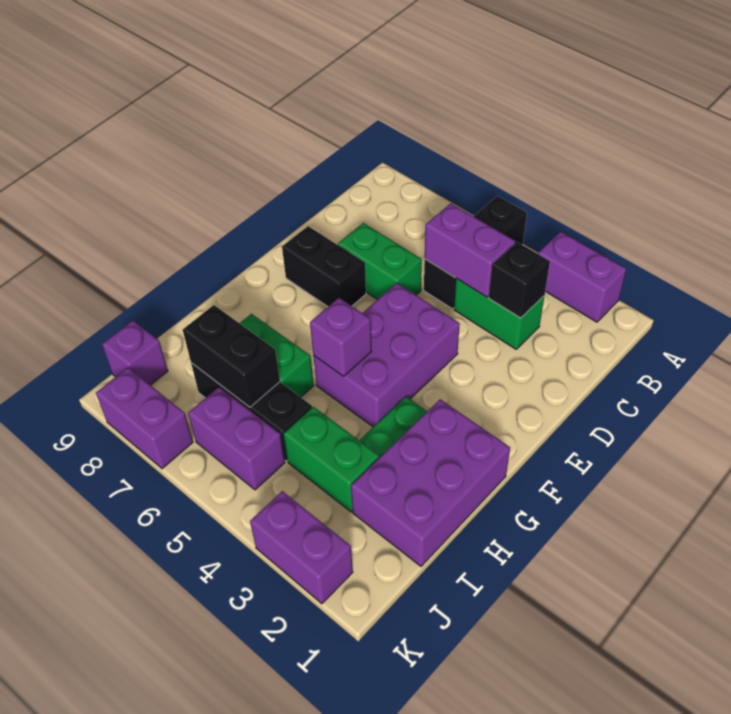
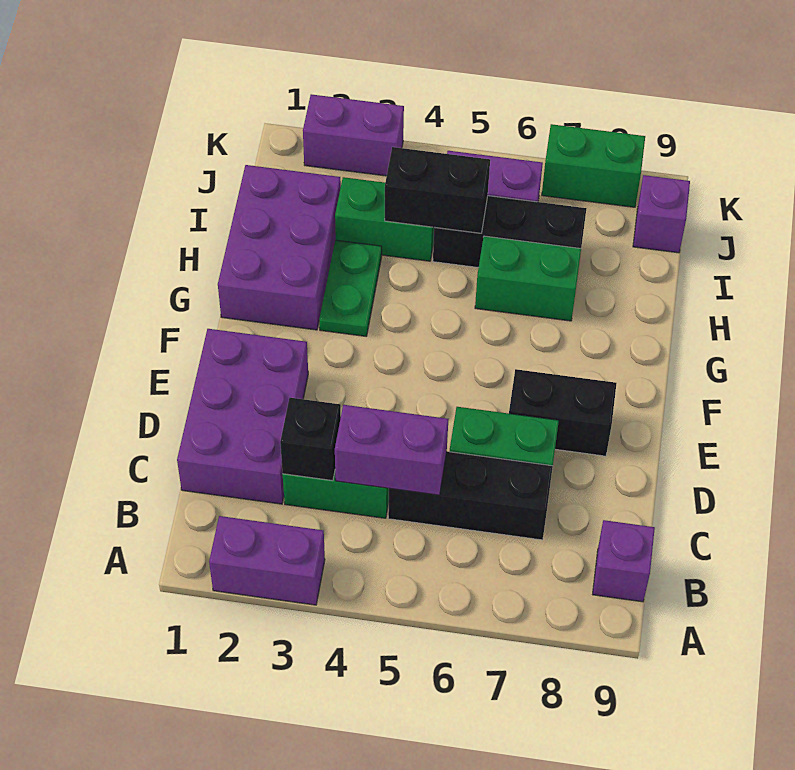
black brick A5:C5 level 1 -> black brick C5:C7 level 1
purple brick E4:G5 level 1 -> purple brick C1:E2 level 1
purple brick G5 level 2 -> purple brick B9 level 1
black brick I6:I7 level 2 -> black brick I4:I5 level 2
purple brick K7:K8 level 1 -> green brick K7:K8 level 1

